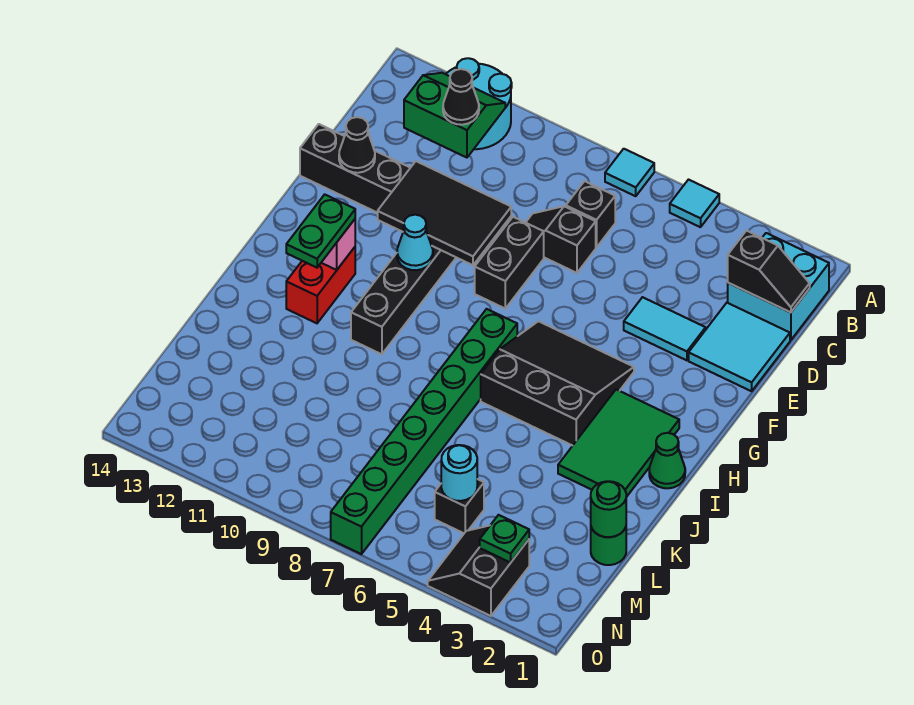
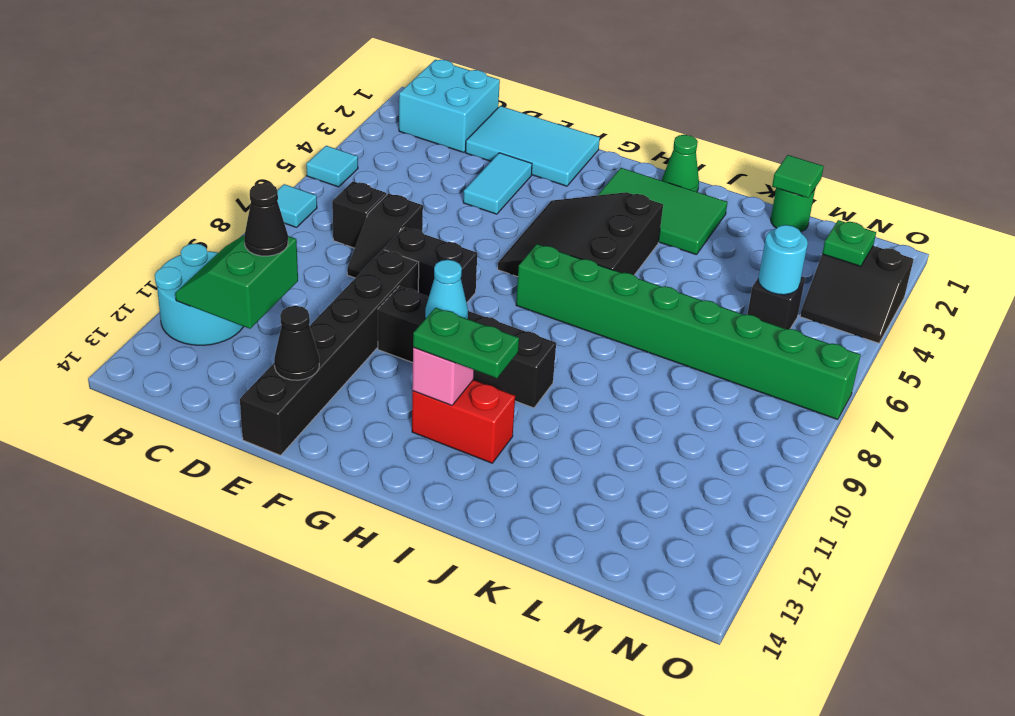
black slope C1:C2 level 2 top 2 -> none
cyan tile D1:E2 level 1 -> cyan tile D1:F2 level 1
black tile E9:F11 level 2 -> none
green round brick L1 level 2 -> green tile L1 level 2

